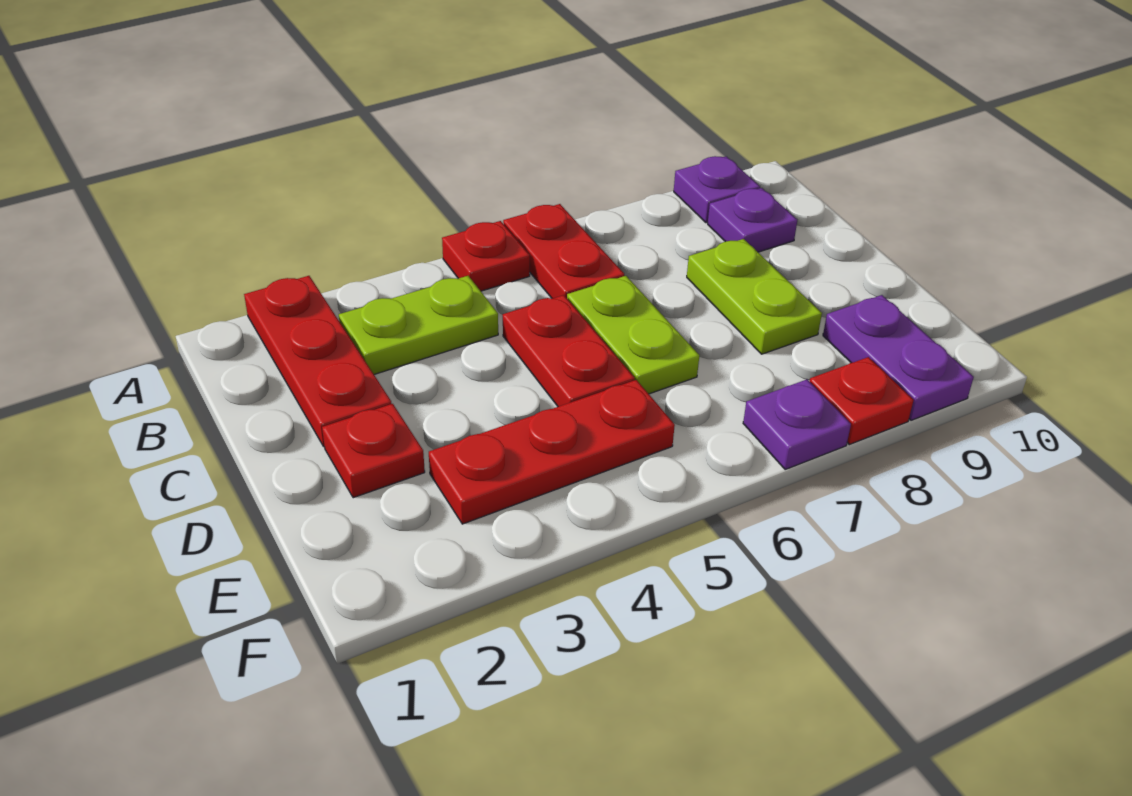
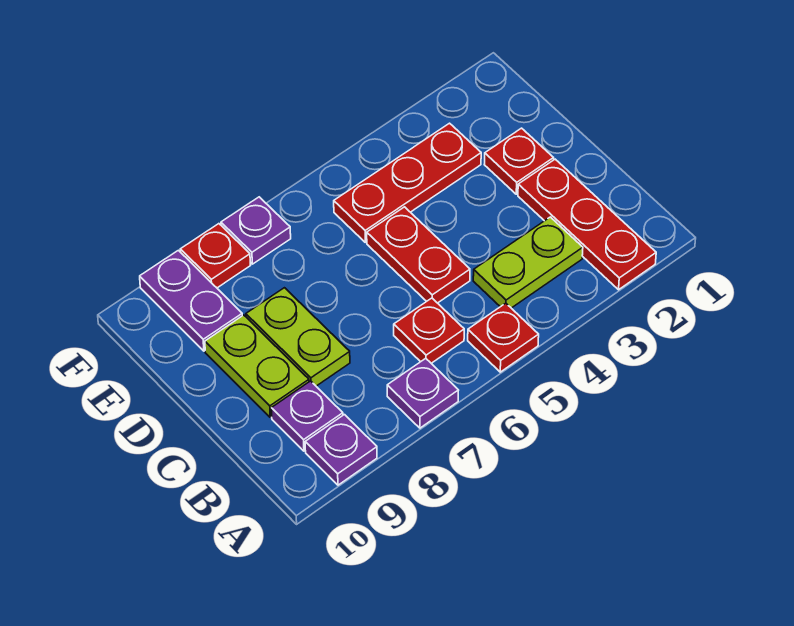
red plate A6:B6 level 1 -> red plate B6 level 1
none -> purple plate A7 level 1
lime plate C6:D6 level 1 -> lime plate C9:D9 level 1

